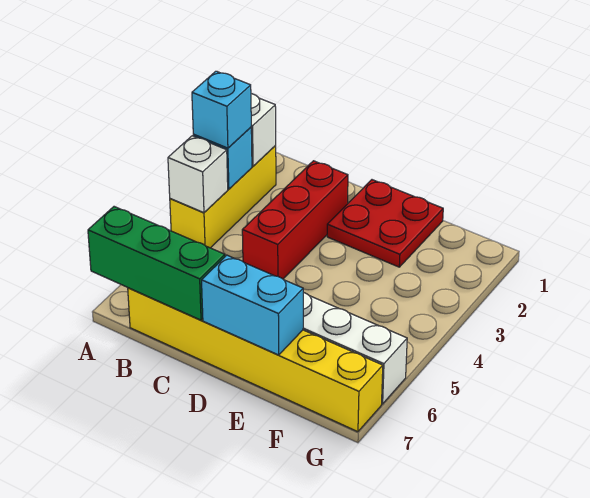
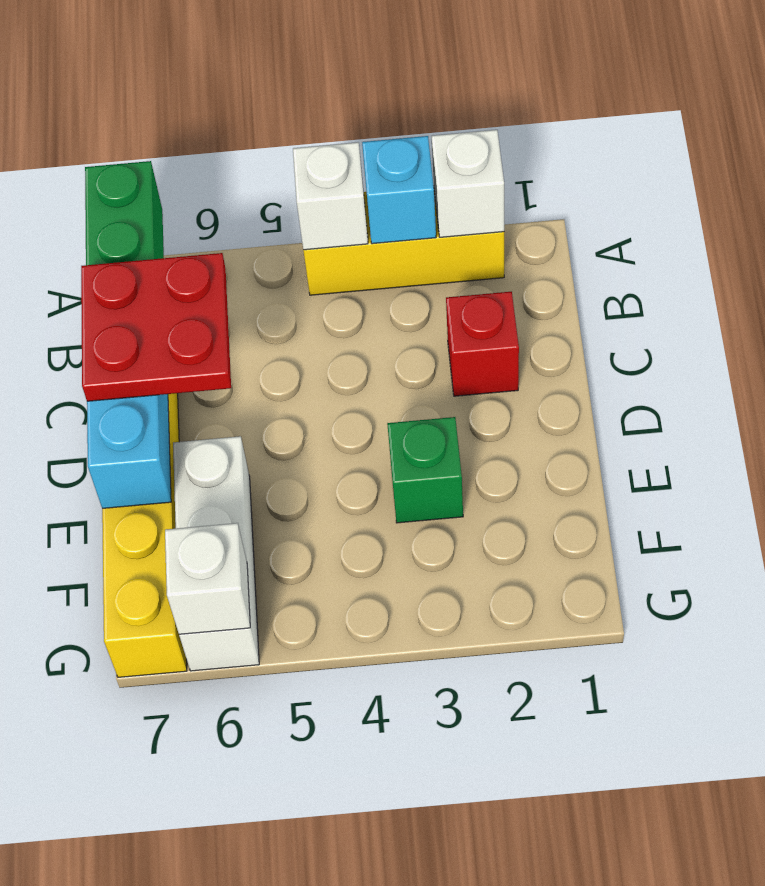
cyan brick A3 level 3 -> none
red brick C2:C4 level 1 -> red brick C2 level 1
red plate D1:E2 level 1 -> red plate C6:D7 level 3
none -> green brick E3 level 1
none -> white brick G6 level 2

